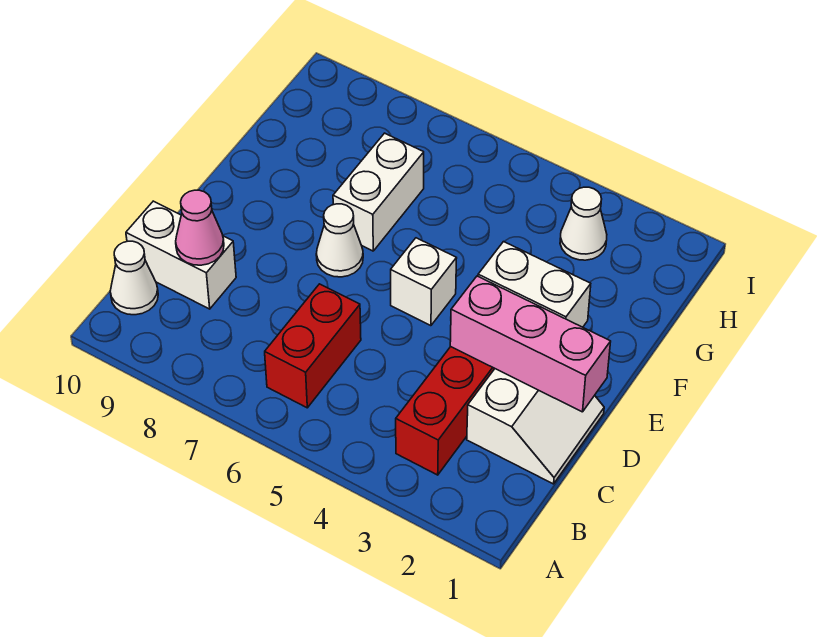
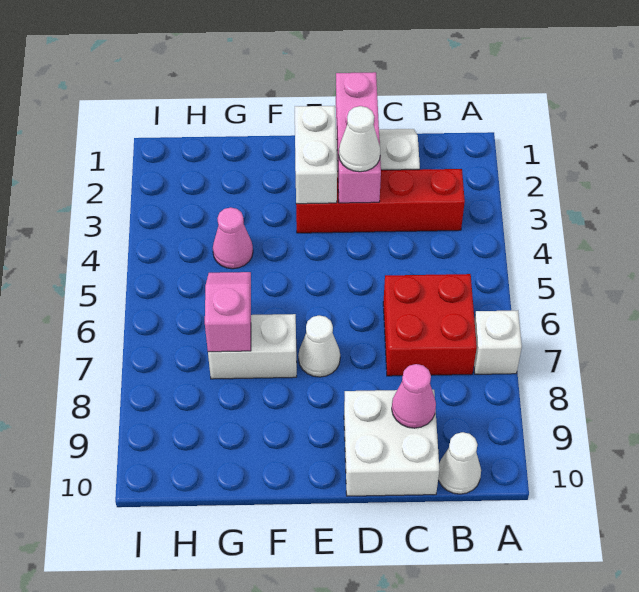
red brick B6:C6 level 1 -> red brick B6:C7 level 1
white brick C9:C10 level 1 -> white brick C9:D10 level 1
white brick E5 level 1 -> white brick A7 level 1
none -> pink cone G4 level 1
none -> pink slope G6:G7 level 2 top 7
white cone H3 level 1 -> white cone D3 level 3

